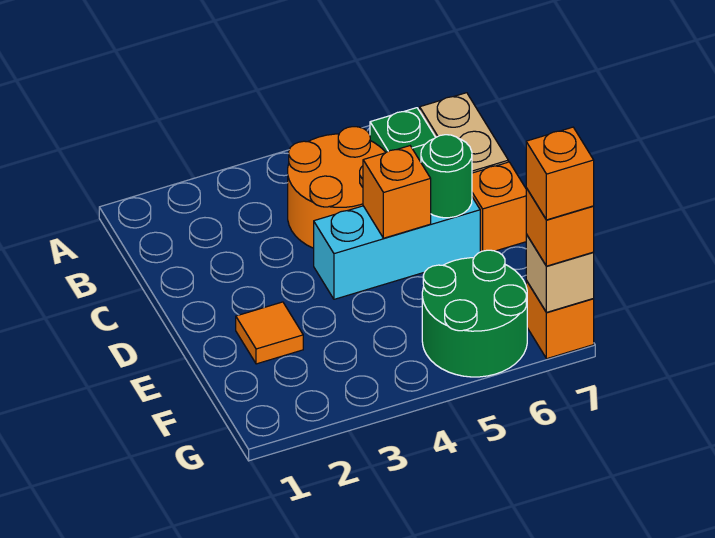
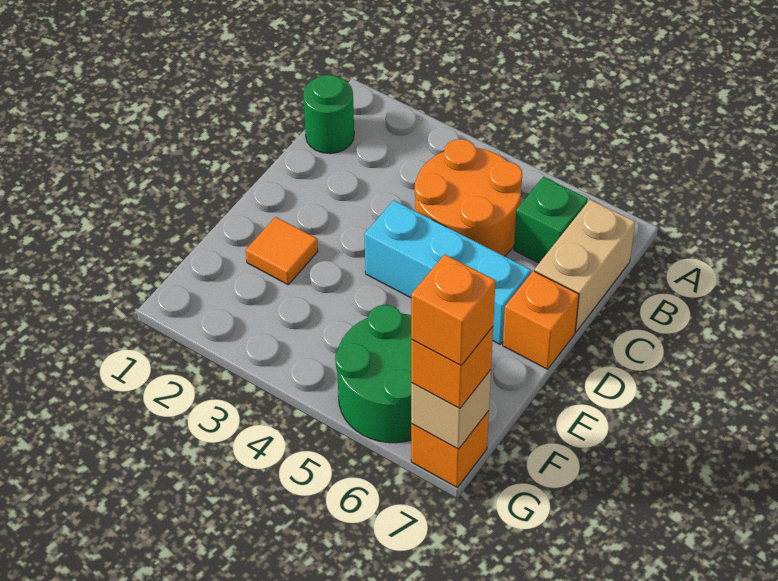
orange brick D5 level 2 -> none
green round brick D6 level 2 -> green round brick B1 level 1

